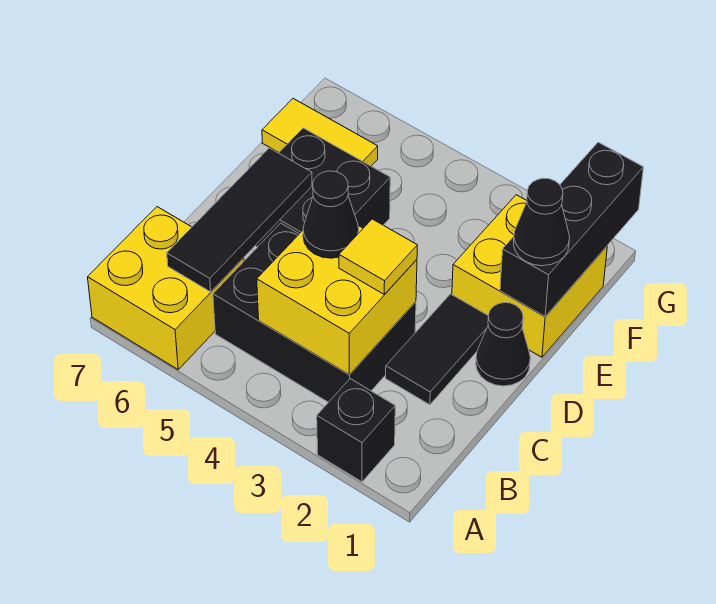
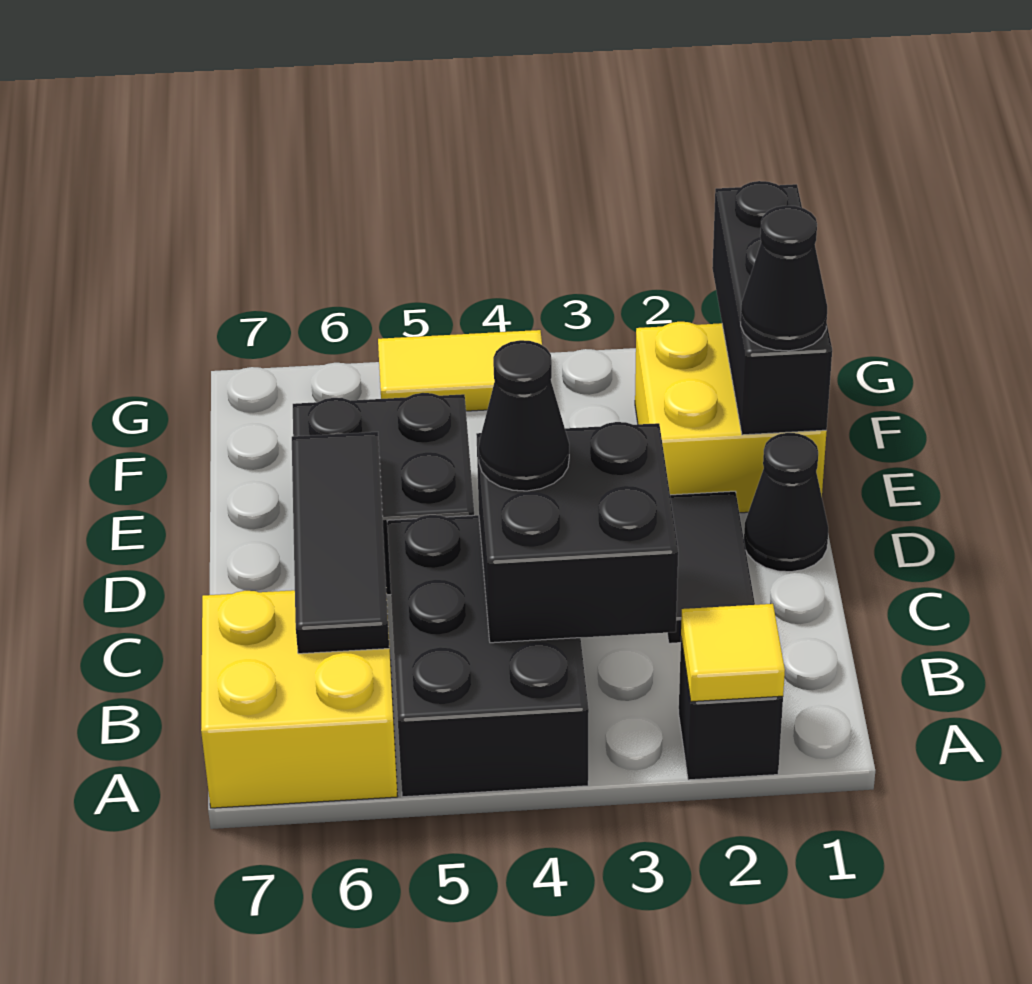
black brick B3:C5 level 1 -> black brick A4:C5 level 1
yellow brick B3:C4 level 2 -> black brick B3:C4 level 2
yellow tile C3 level 3 -> yellow tile A2 level 2
yellow tile F6:F7 level 1 -> yellow tile G4:G5 level 1

